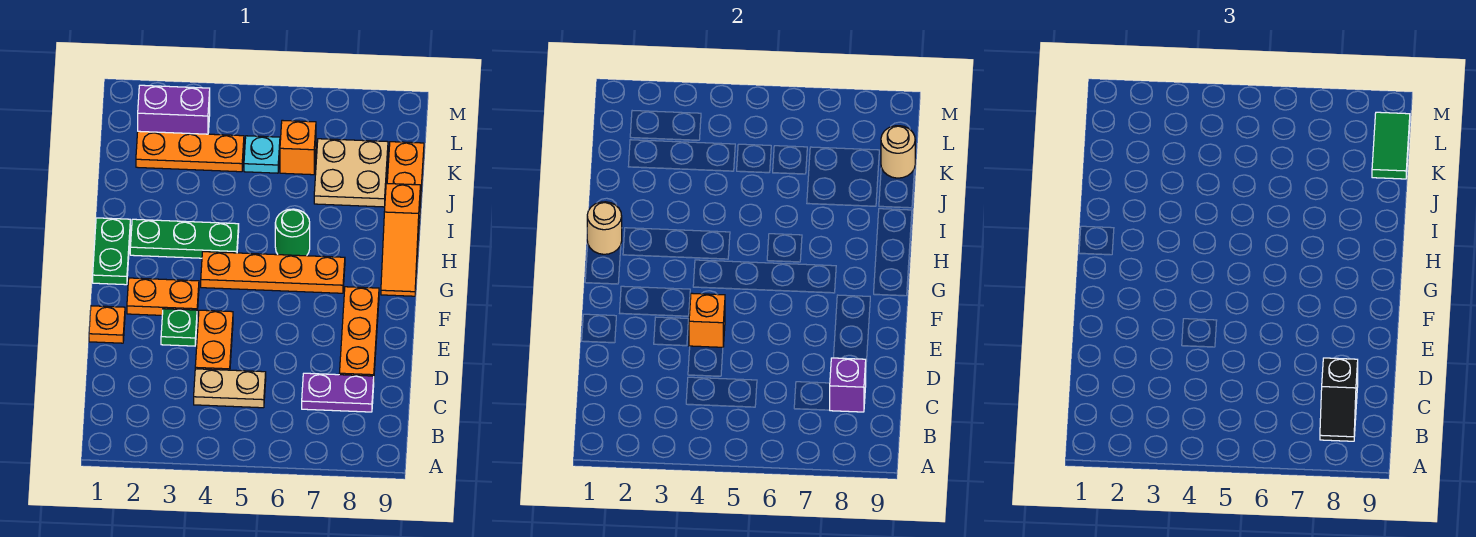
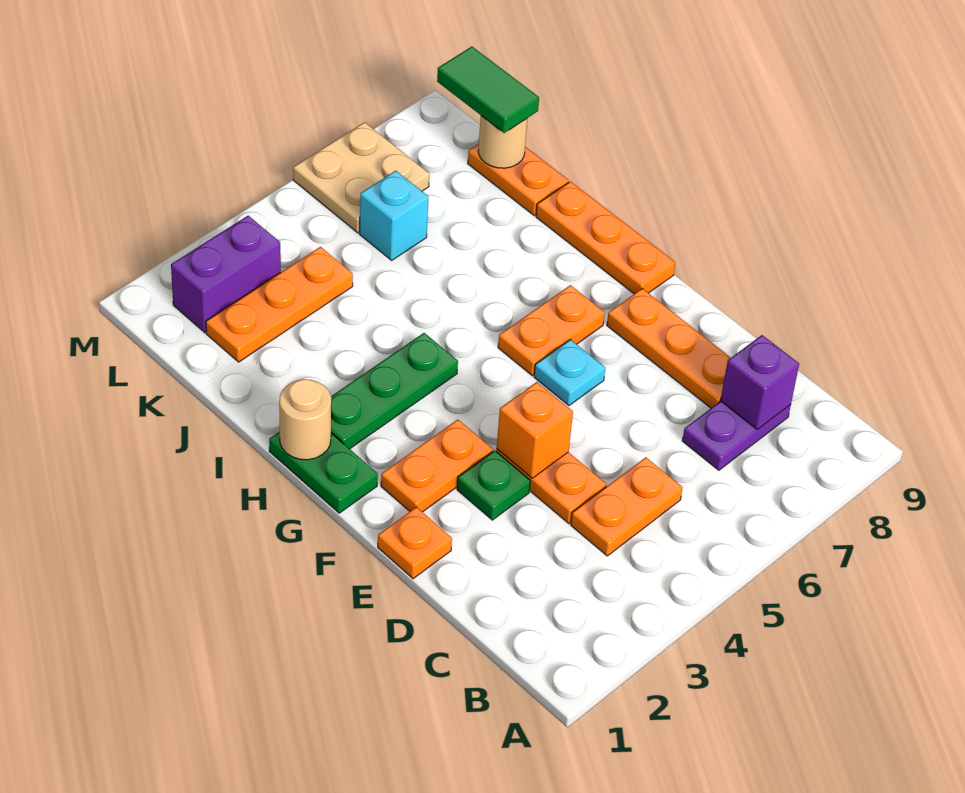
black slope B8:C8 level 3 top C -> none
tan plate C4:C5 level 1 -> orange plate C4:C5 level 1
orange plate G4:G7 level 1 -> orange plate G6:G7 level 1
orange slope G9:I9 level 1 top I -> orange plate G9:I9 level 1
green round brick H6 level 1 -> none
tan plate J7:K8 level 1 -> tan plate L6:M7 level 1
cyan plate K5 level 1 -> cyan plate F6 level 1
orange brick K6 level 1 -> cyan brick K6 level 1

